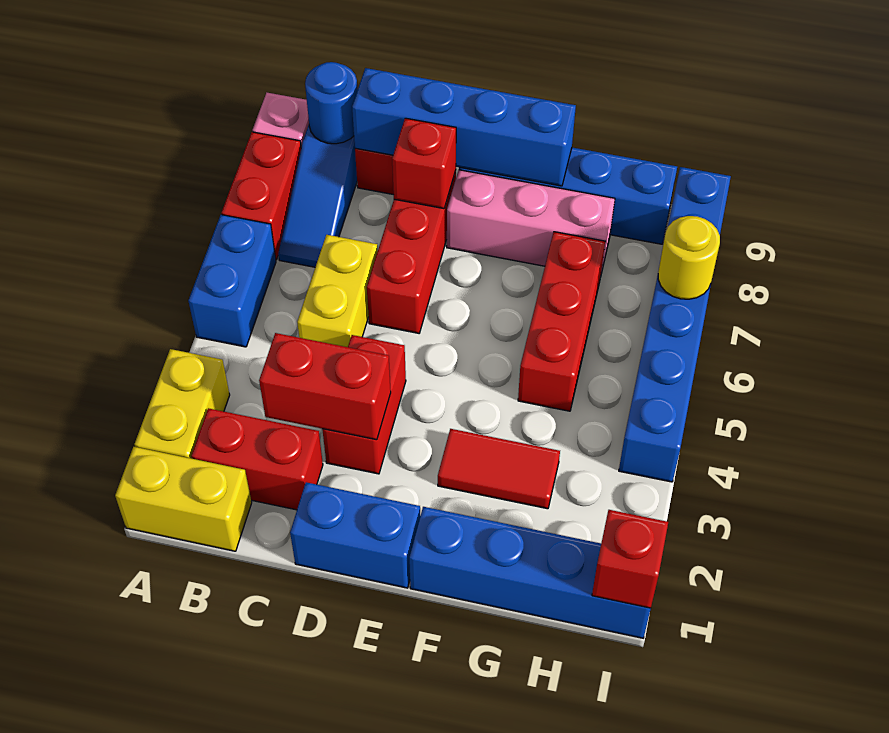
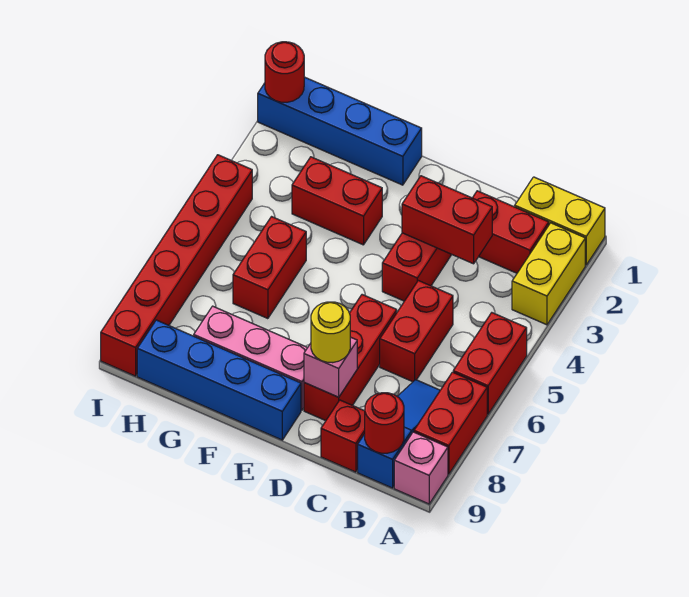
blue brick A5:A6 level 1 -> red brick A5:A6 level 1
blue round brick B9 level 2 -> red round brick B9 level 2
yellow brick C5:C6 level 1 -> red brick C5:C6 level 1
blue brick C9:F9 level 2 -> none
blue brick D1:E1 level 1 -> none
red brick D8 level 2 -> pink brick D8 level 2
red tile F3:G3 level 1 -> red brick F3:G3 level 1
red brick G5:G7 level 1 -> red brick G5:G6 level 1
red brick I1 level 2 -> red round brick I1 level 2
blue brick I4:I9 level 1 -> red brick I4:I9 level 1
yellow round brick I7 level 2 -> yellow round brick D8 level 3

